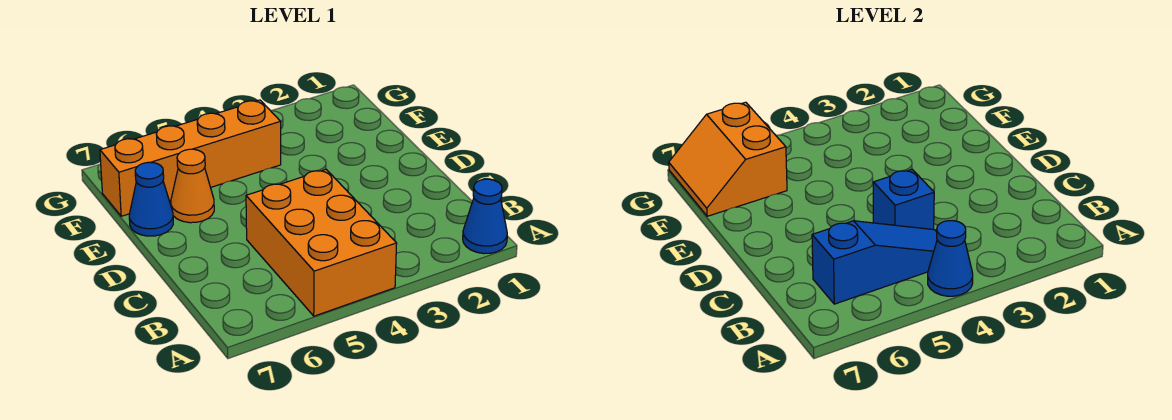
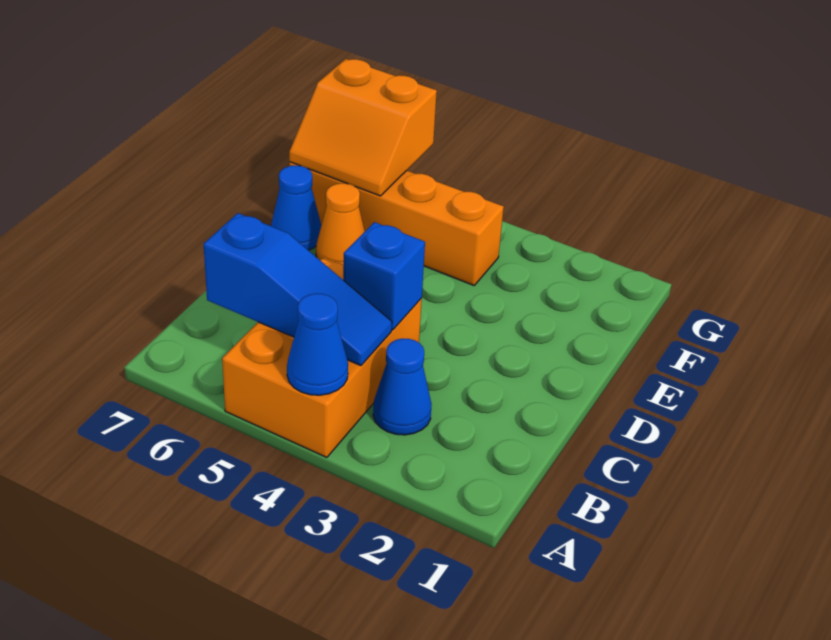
blue cone A1 level 1 -> blue cone B3 level 1
orange slope F6:G7 level 2 top 6 -> orange slope F6:G7 level 2 top G

